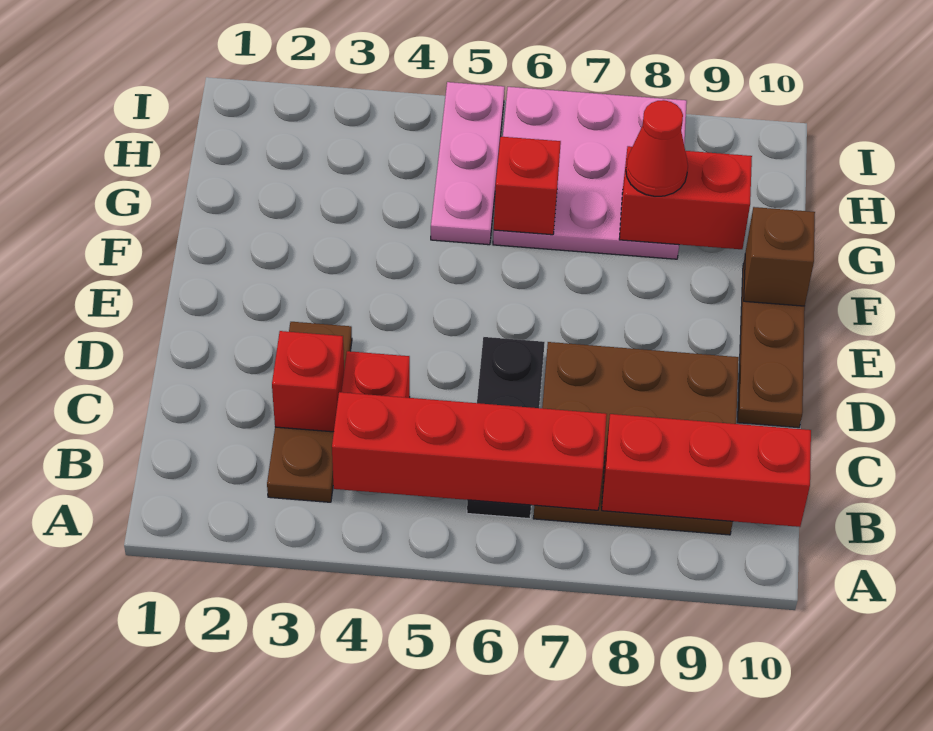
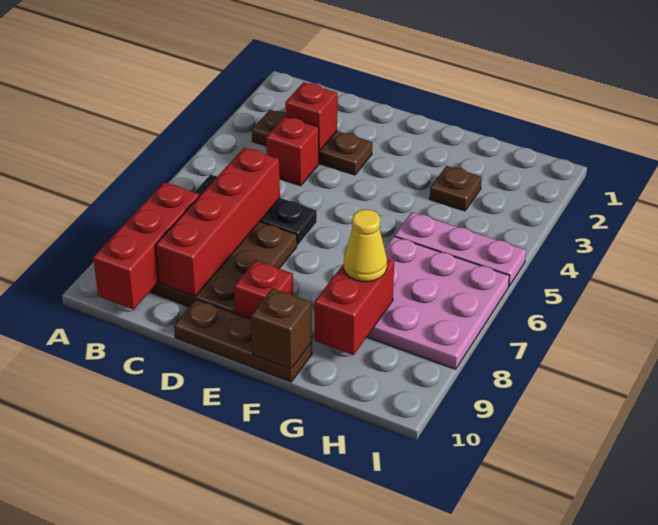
red brick B4:B7 level 2 -> red brick C6:C9 level 2
none -> brown plate G3 level 1
red brick G6 level 2 -> red brick E9 level 1
red cone G8 level 3 -> yellow cone G8 level 3

